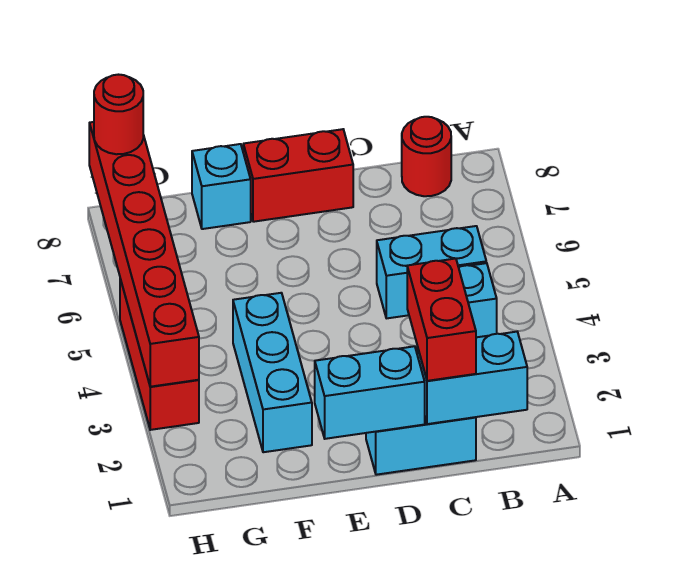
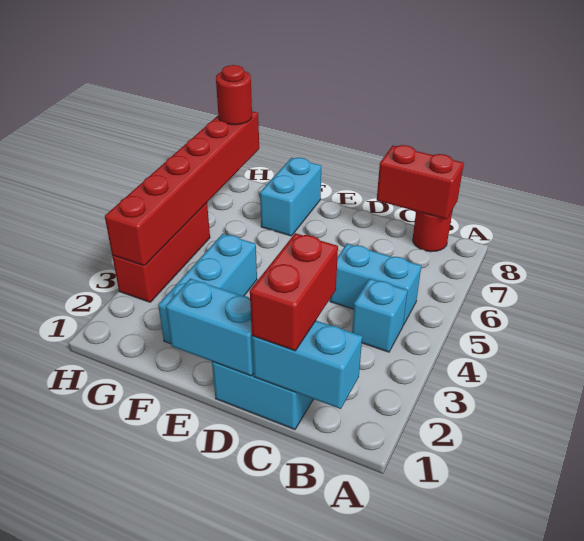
red brick D8:E8 level 1 -> red brick B8:C8 level 2
cyan brick F8 level 1 -> cyan brick F7:F8 level 1

